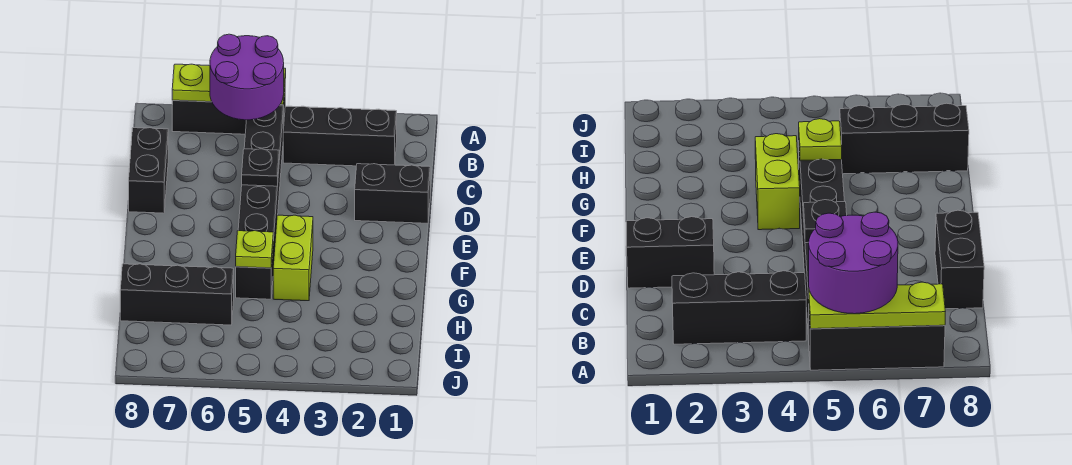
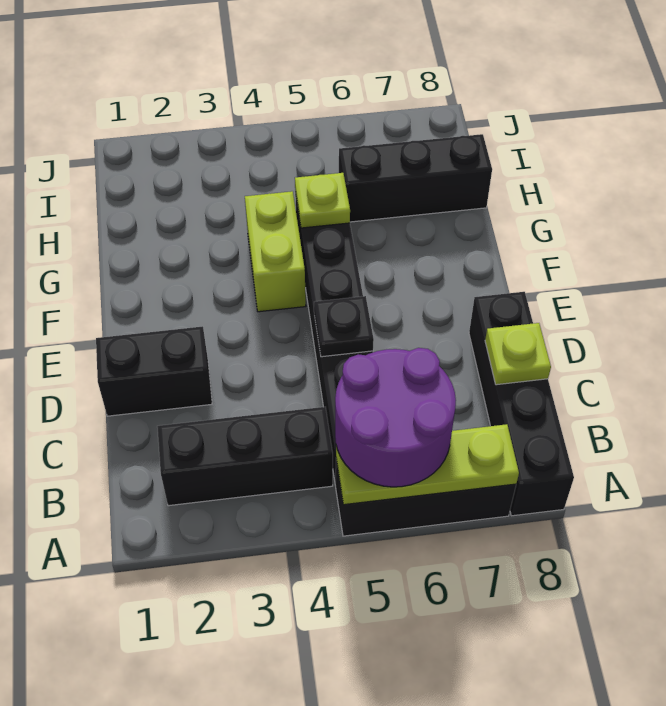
black brick C8:D8 level 1 -> black brick A8:D8 level 1
none -> lime plate C8 level 2

